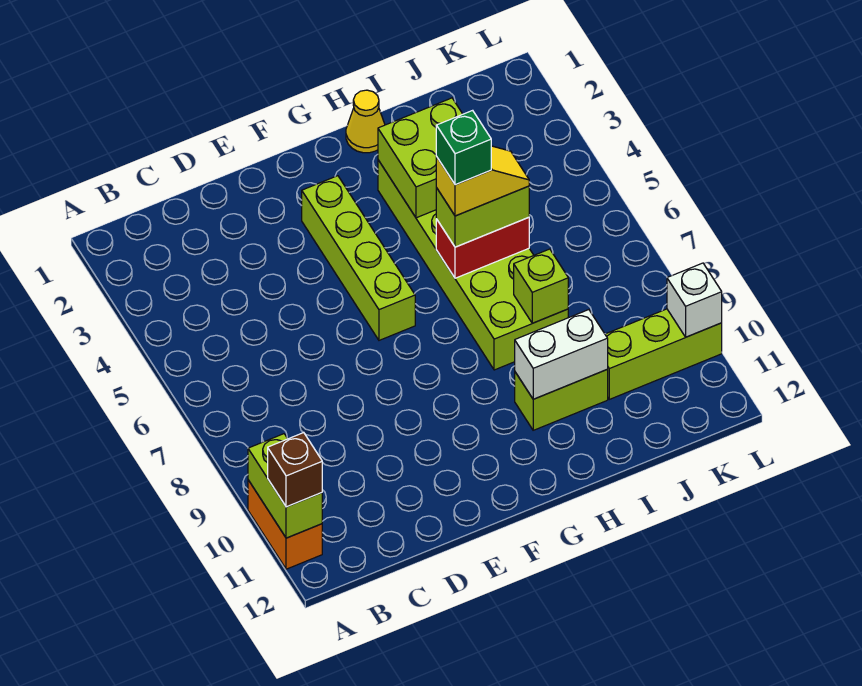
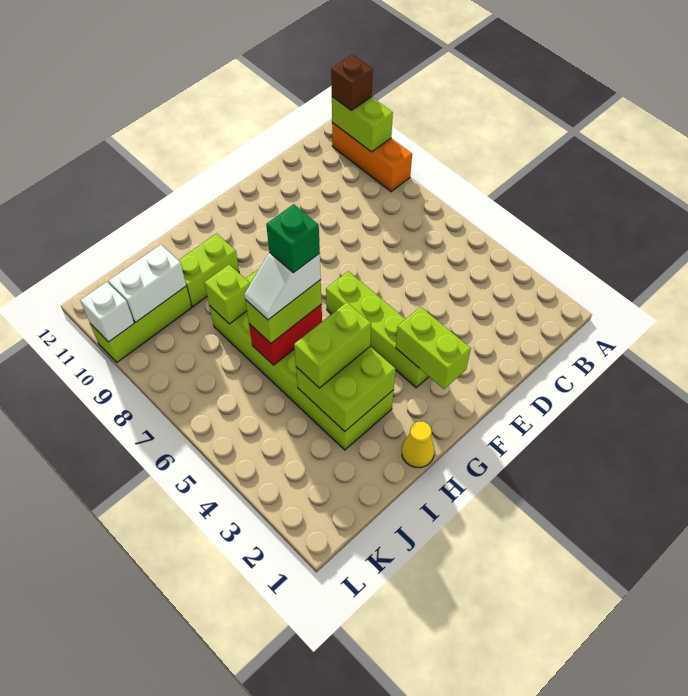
orange brick A10:A11 level 1 -> orange brick A9:A11 level 1
none -> lime brick F2:F3 level 2
none -> lime brick H4:I4 level 3
yellow slope H6:I6 level 4 top H -> white slope H6:I6 level 4 top H
white brick H10:I10 level 2 -> white brick J10:K10 level 2

